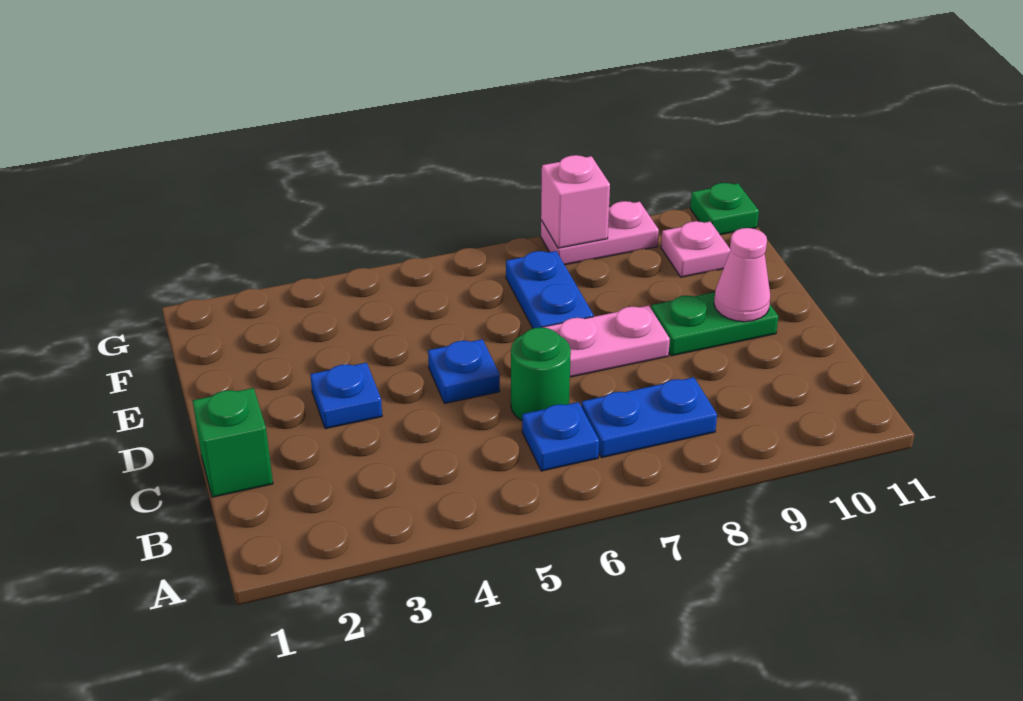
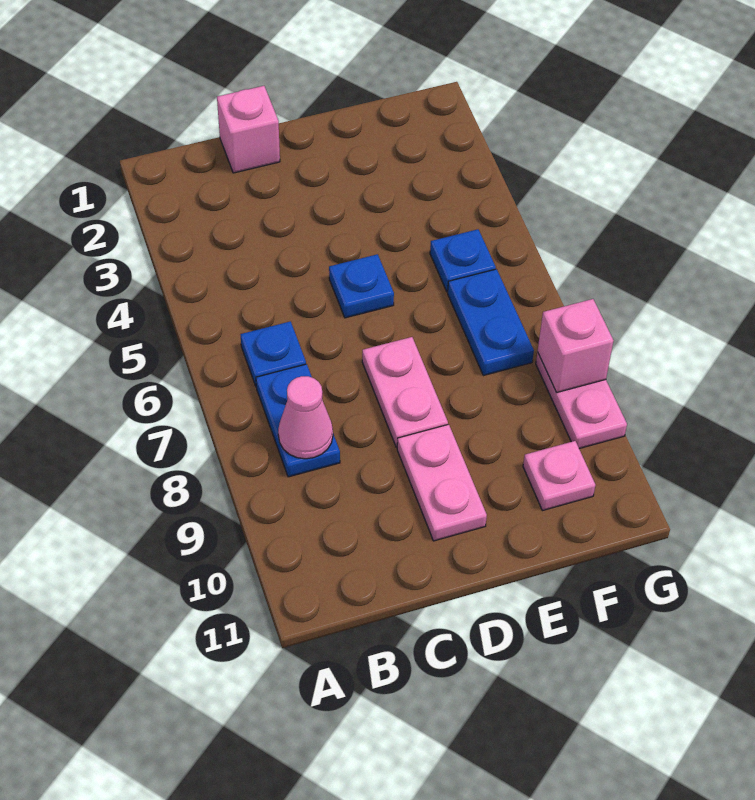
green brick C1 level 1 -> pink brick C1 level 1
green round brick C6 level 1 -> none
blue plate D3 level 1 -> blue plate F5 level 1
green plate D9:D10 level 1 -> pink plate D9:D10 level 1
pink cone D10 level 2 -> pink cone B8 level 2
blue plate E7:F7 level 1 -> blue plate F6:F7 level 1
green plate G11 level 1 -> none

